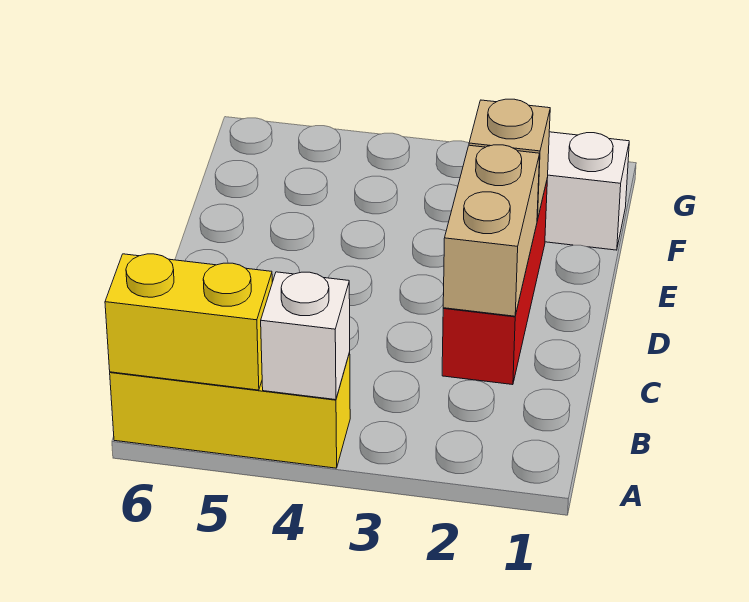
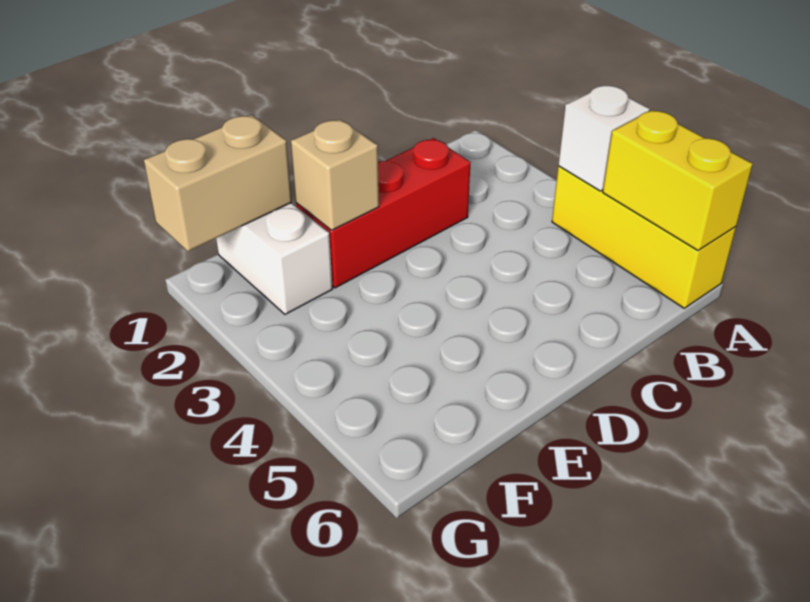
tan brick C2:D2 level 2 -> tan brick F1:G1 level 2

